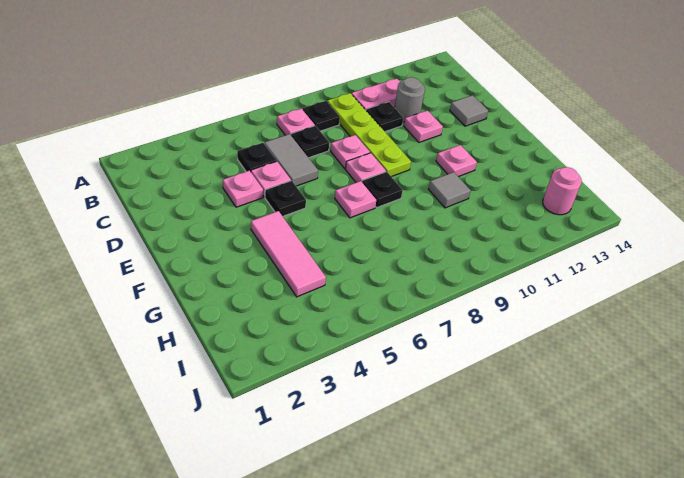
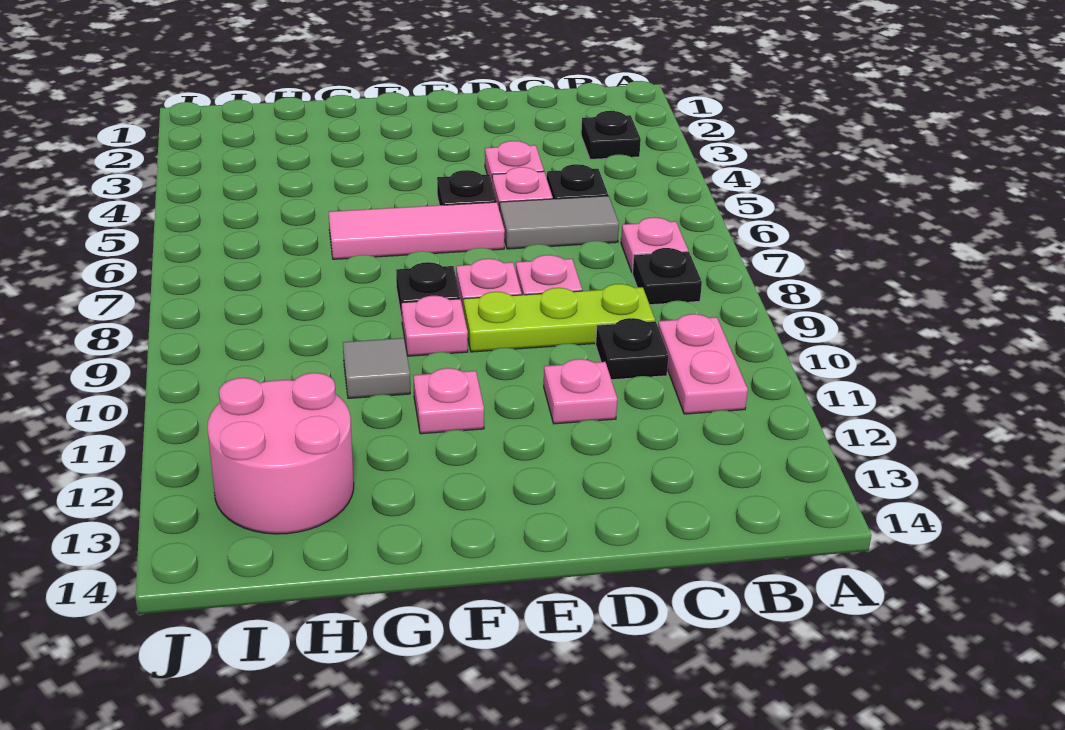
lime plate B9:E9 level 1 -> lime plate C9:E9 level 1
black plate C7 level 1 -> black plate B3 level 1
grey round brick C11 level 1 -> none
grey tile D13 level 1 -> none
pink tile F4:H4 level 1 -> pink tile E6:G6 level 1
pink plate F7 level 1 -> pink plate F9 level 1
pink round brick I13 level 1 -> pink round brick H12:I13 level 1

